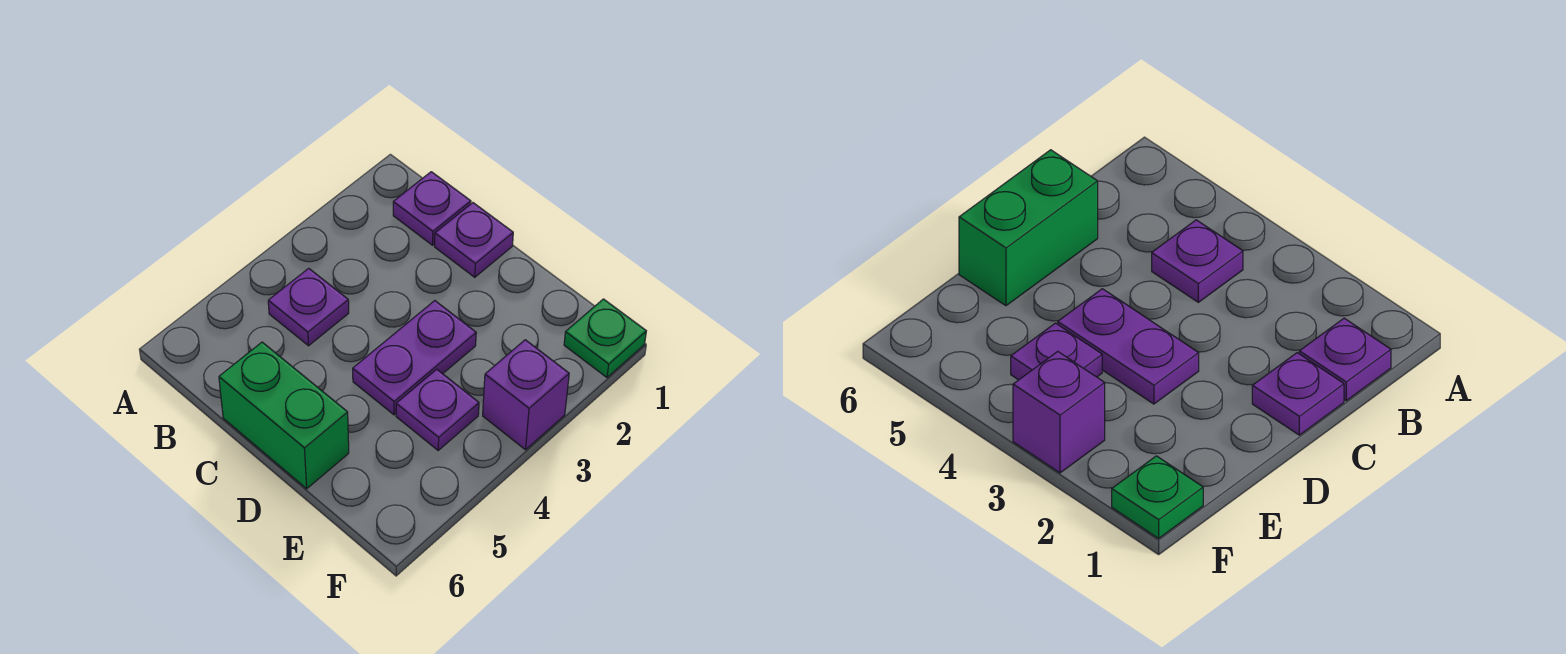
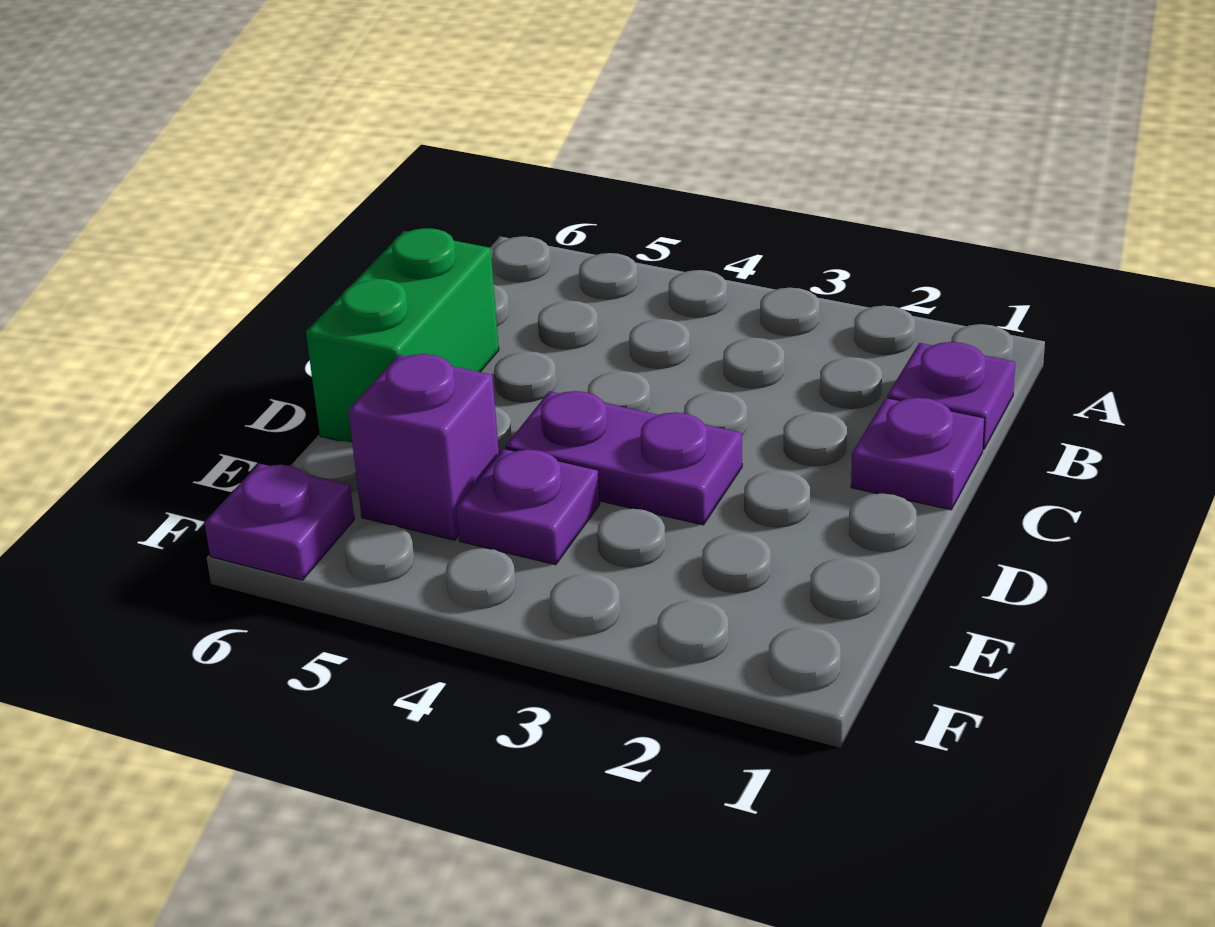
purple plate B4 level 1 -> purple plate F6 level 1
green plate F1 level 1 -> none
purple brick F3 level 1 -> purple brick E5 level 1

